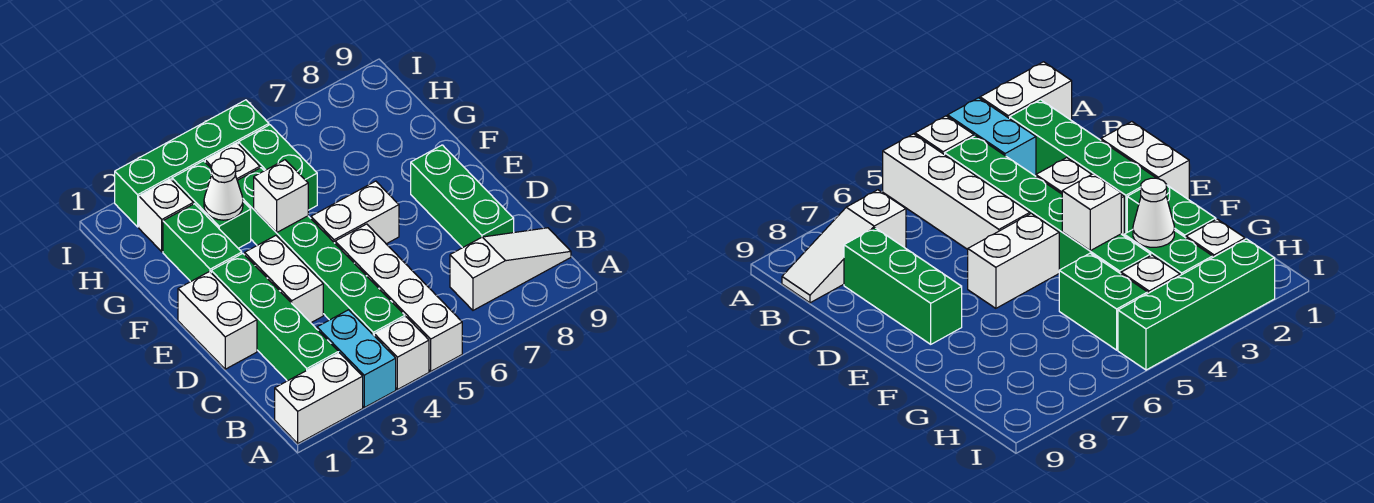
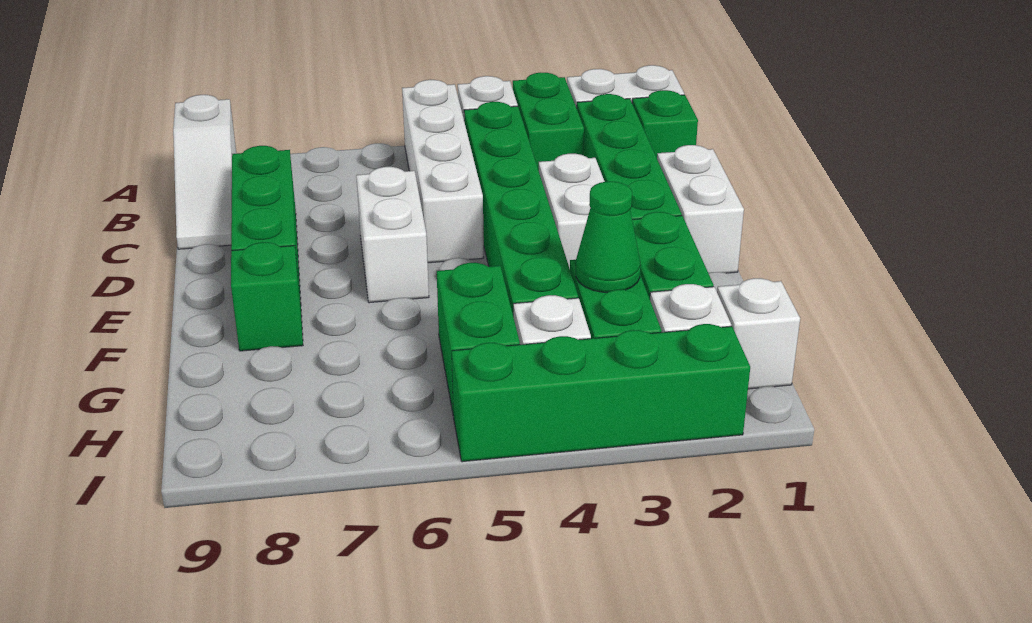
cyan brick A3:B3 level 1 -> green brick A3:B3 level 1
none -> green brick B1 level 1
white slope B7:B9 level 1 top 7 -> white slope A9:C9 level 1 top A
white brick E5:E6 level 1 -> white brick D6:E6 level 1
white brick F4 level 2 -> white brick H1 level 1
none -> green brick F8 level 1
white cone G3 level 2 -> green cone G3 level 2

